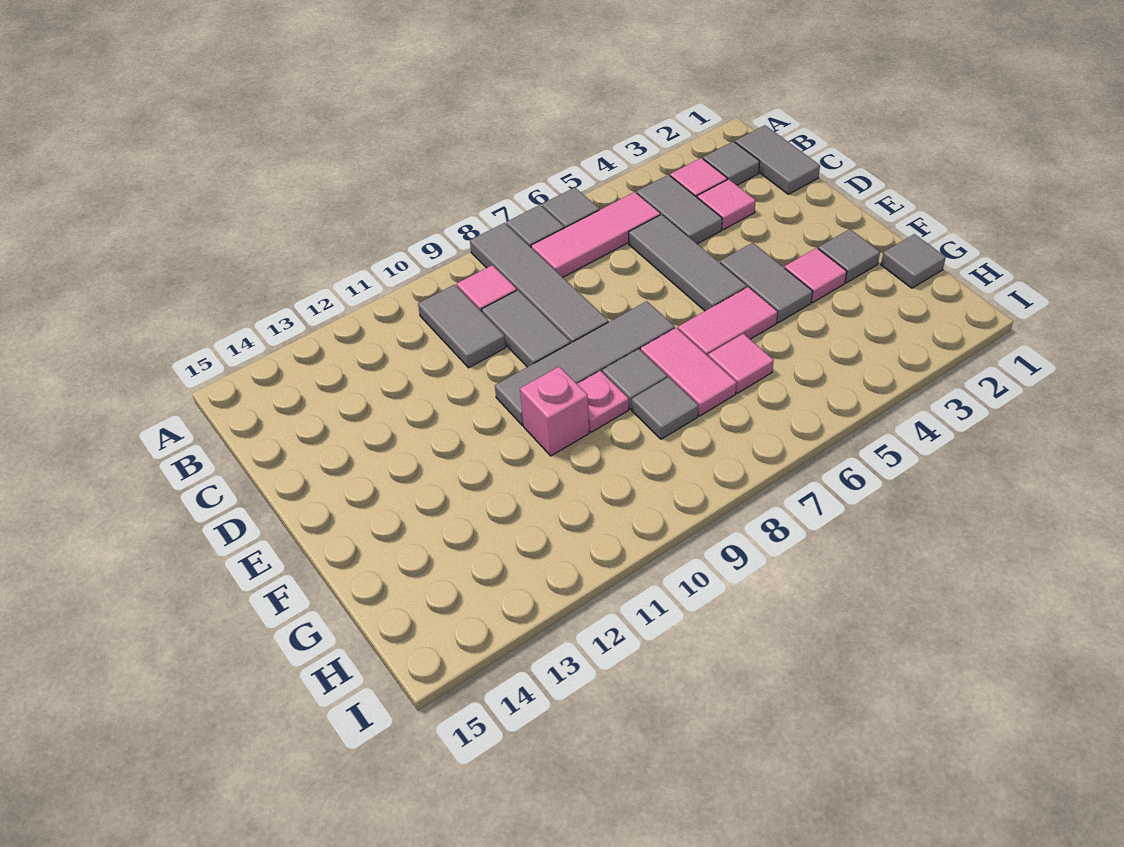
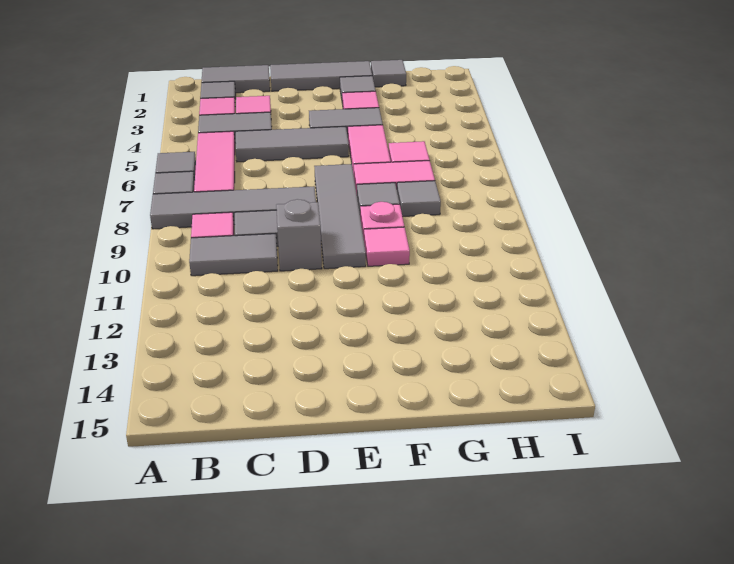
none -> grey tile D1:F1 level 1
none -> grey brick D10 level 1
pink brick F10 level 1 -> pink tile F10 level 1

